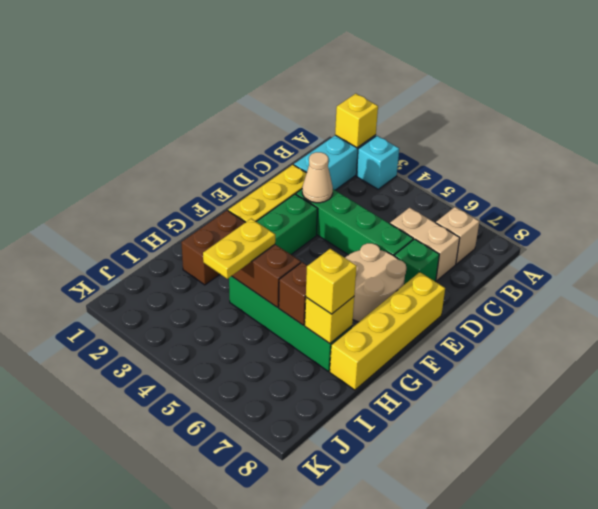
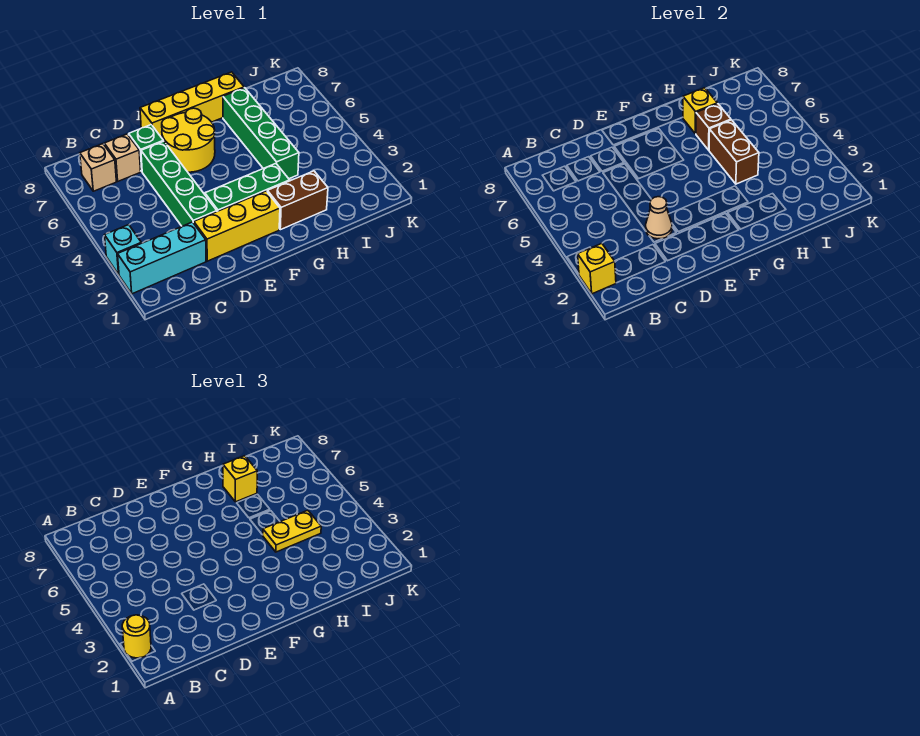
none -> yellow round brick A2 level 3
tan brick C6:C7 level 1 -> tan brick C7 level 1
tan round brick E6:F7 level 1 -> yellow round brick E6:F7 level 1

